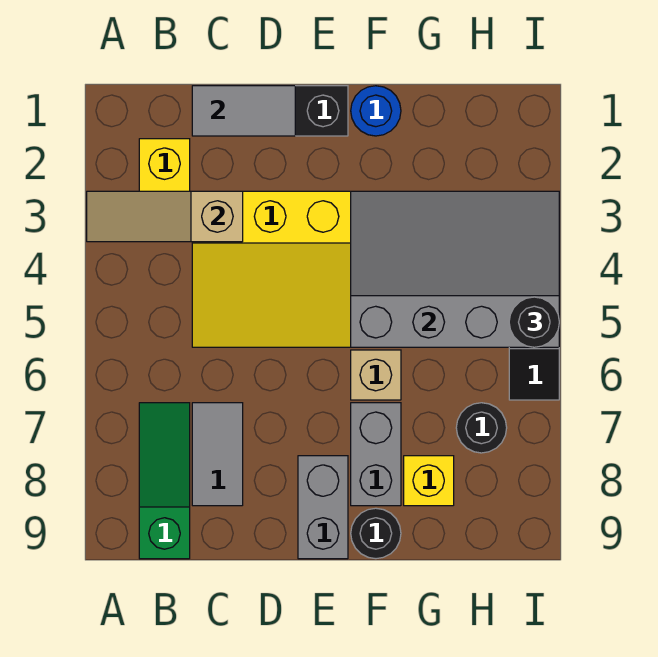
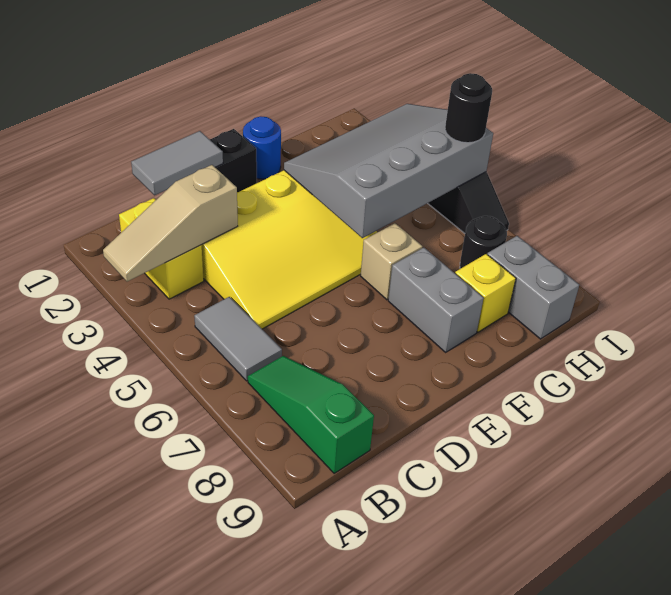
grey tile C7:C8 level 1 -> grey tile B5:B6 level 1
grey brick E8:E9 level 1 -> grey brick H8:H9 level 1
black round brick F9 level 1 -> none

